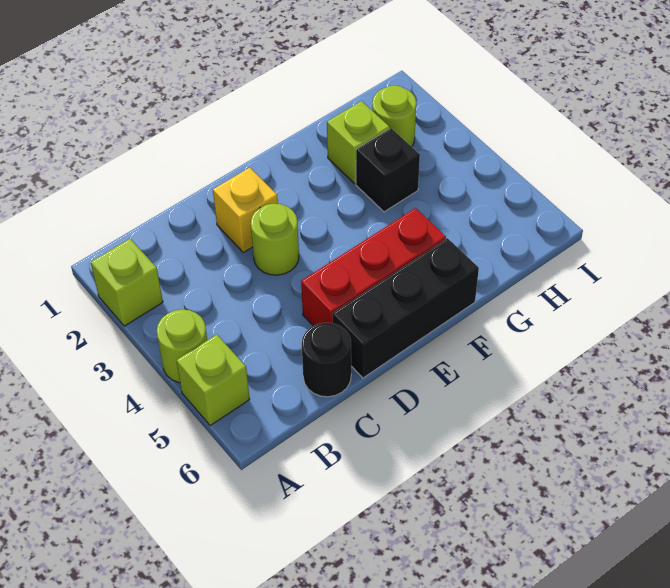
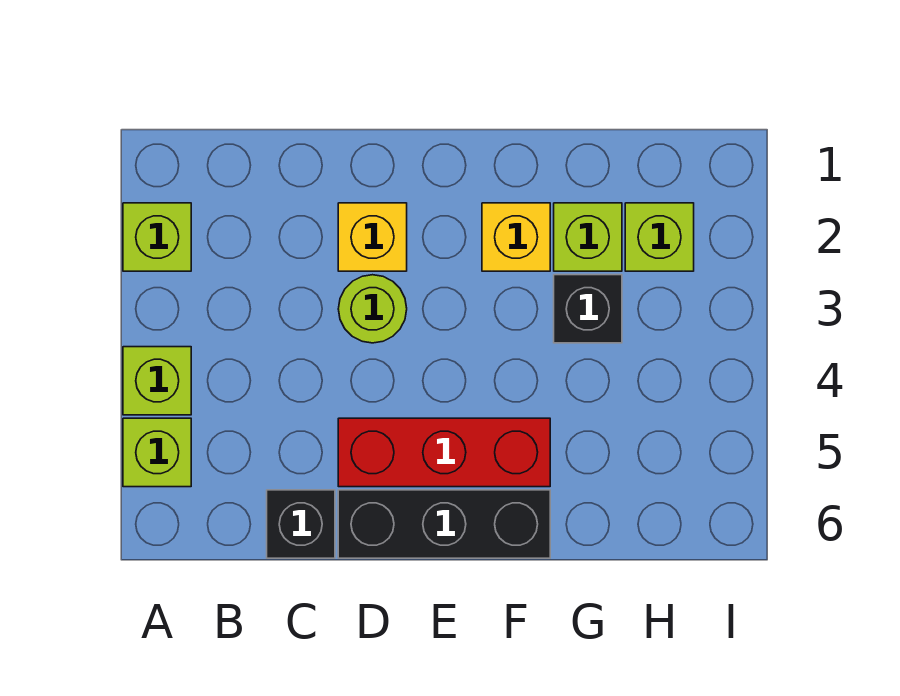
lime round brick A4 level 1 -> lime brick A4 level 1
black round brick C6 level 1 -> black brick C6 level 1
none -> yellow brick F2 level 1
lime round brick H2 level 1 -> lime brick H2 level 1

